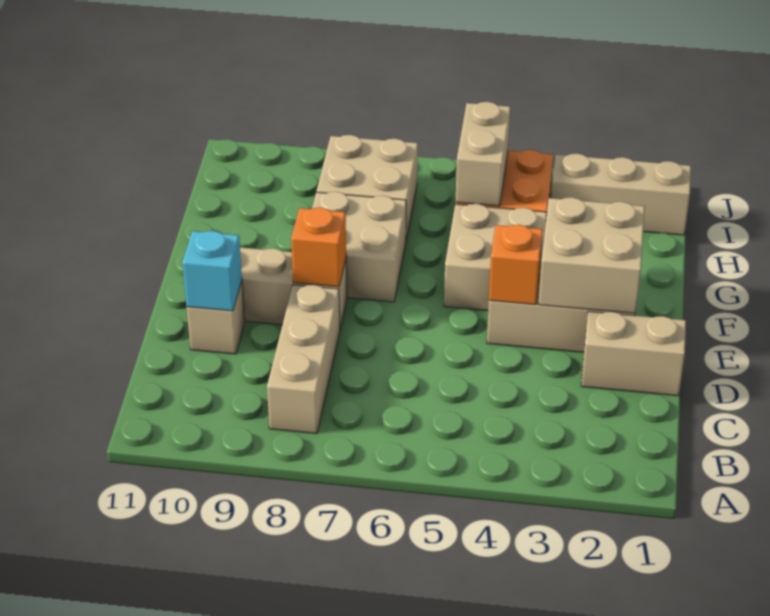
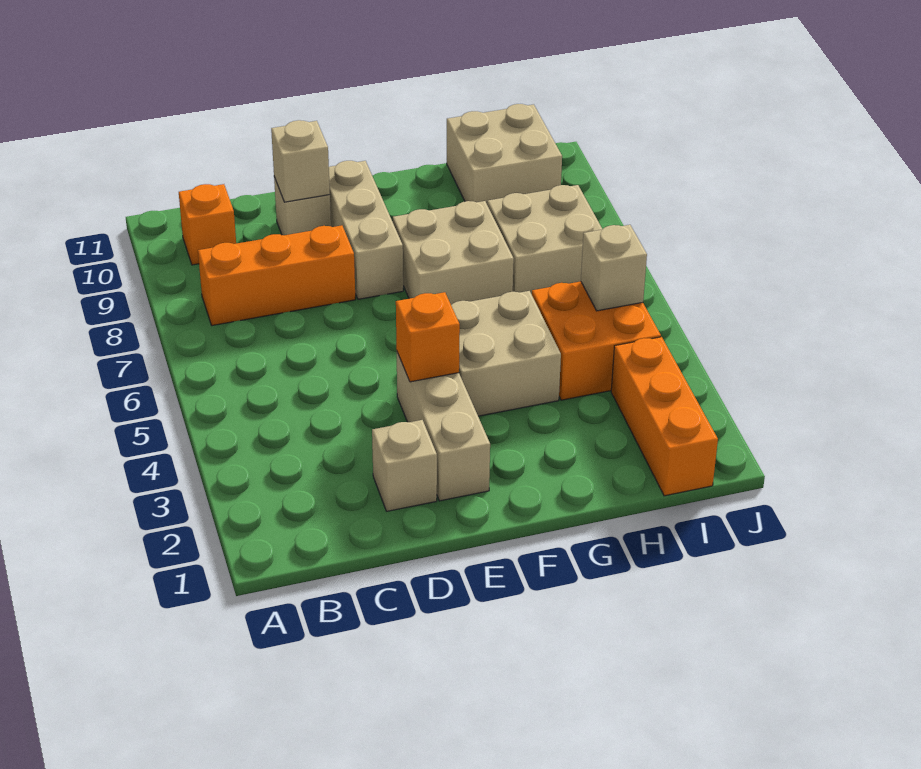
tan brick B8:D8 level 1 -> orange brick B8:D8 level 1
tan brick D1:D2 level 1 -> tan brick D2 level 1
cyan brick D10 level 2 -> tan brick D10 level 2
tan brick E2:F3 level 2 -> tan brick H10:I11 level 1
orange brick E8 level 2 -> orange brick B10 level 1
tan brick H5:I5 level 2 -> tan brick I5 level 2
tan brick I1:I3 level 1 -> orange brick I1:I3 level 1

